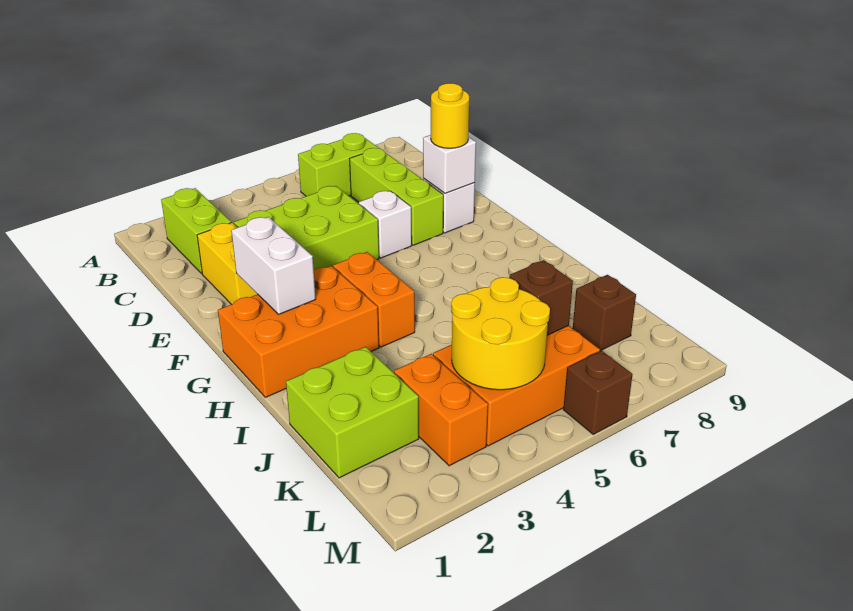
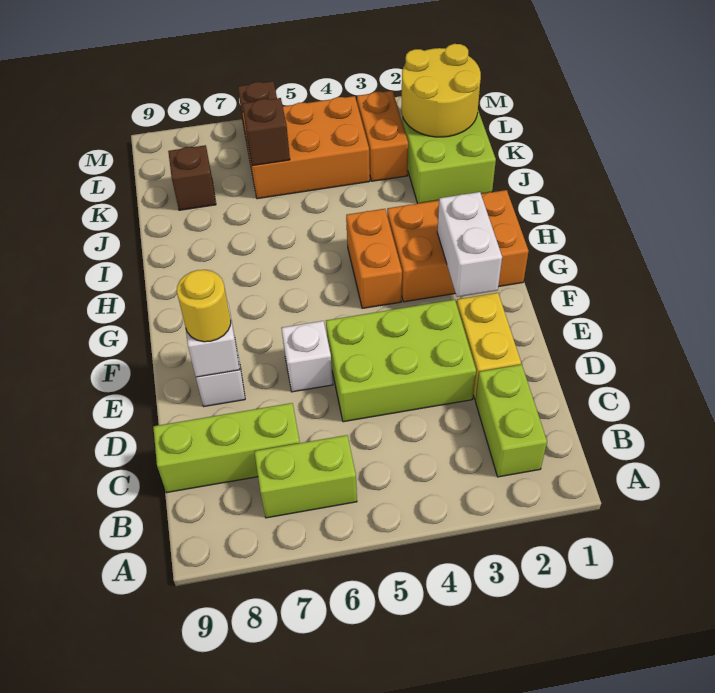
lime brick C7:E7 level 1 -> lime brick C7:C9 level 1
yellow round brick K4:L5 level 2 -> yellow round brick K1:L2 level 2

